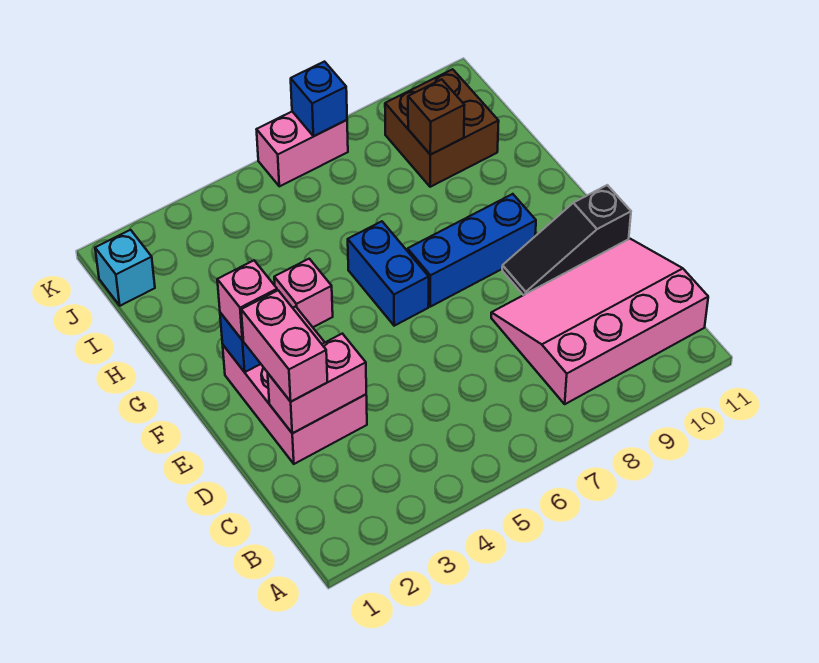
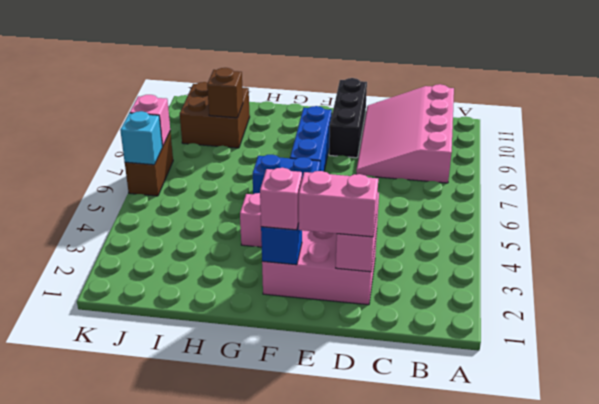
black slope E9:E11 level 1 top 11 -> black brick E9:E11 level 1
cyan brick J1 level 1 -> cyan brick K6 level 2
pink brick K6:K7 level 1 -> brown brick K6:K7 level 1
blue brick K7 level 2 -> pink brick K7 level 2

